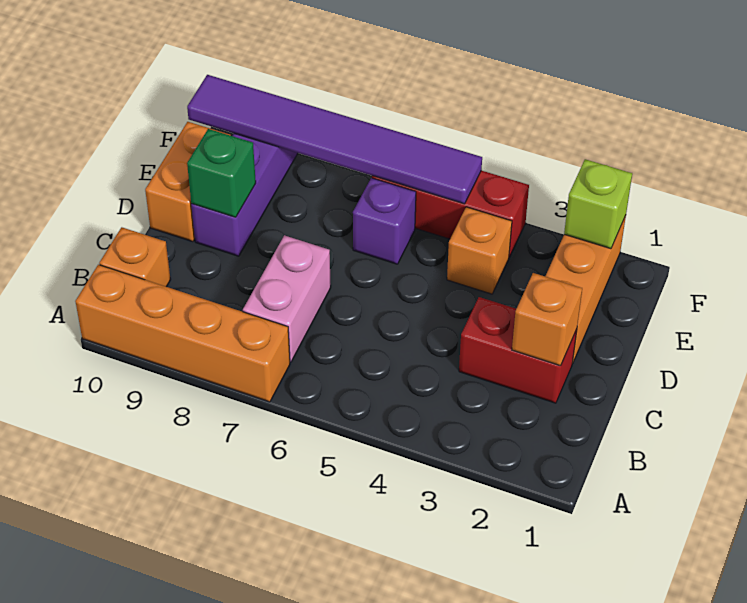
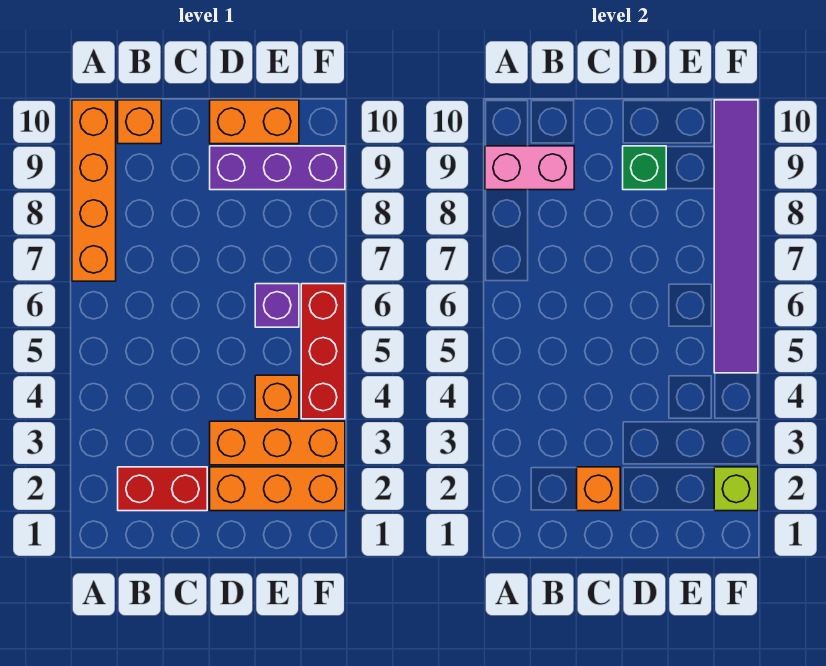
pink brick B7:C7 level 1 -> pink brick A9:B9 level 2
red brick C2:C3 level 1 -> red brick B2:C2 level 1
none -> orange brick D3:F3 level 1

